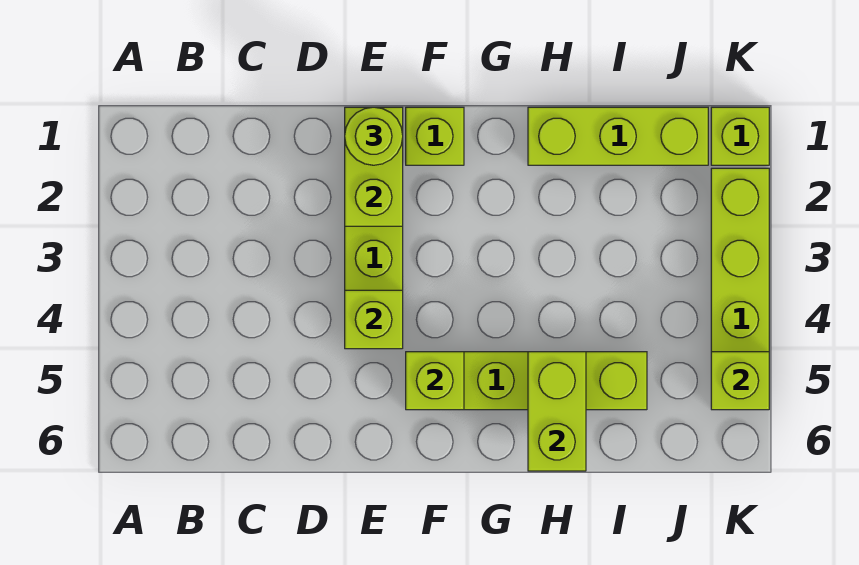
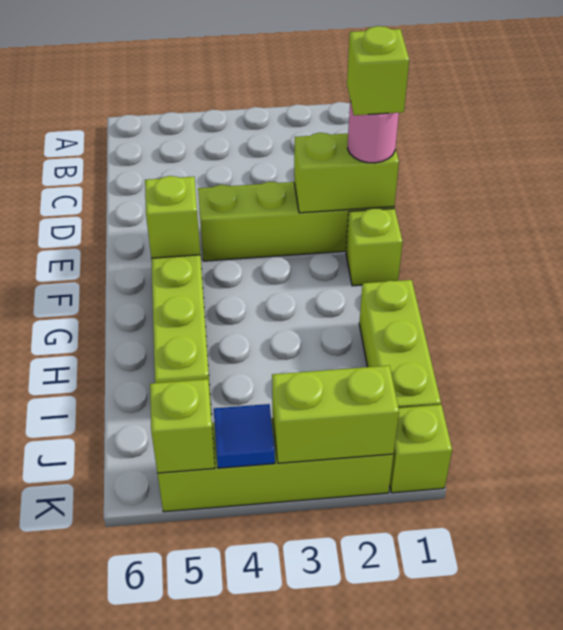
lime round brick E1 level 3 -> pink round brick E1 level 3
lime brick E4 level 2 -> lime brick E1 level 4
lime brick H5:H6 level 2 -> lime brick K2:K3 level 2
none -> blue tile K4 level 2

